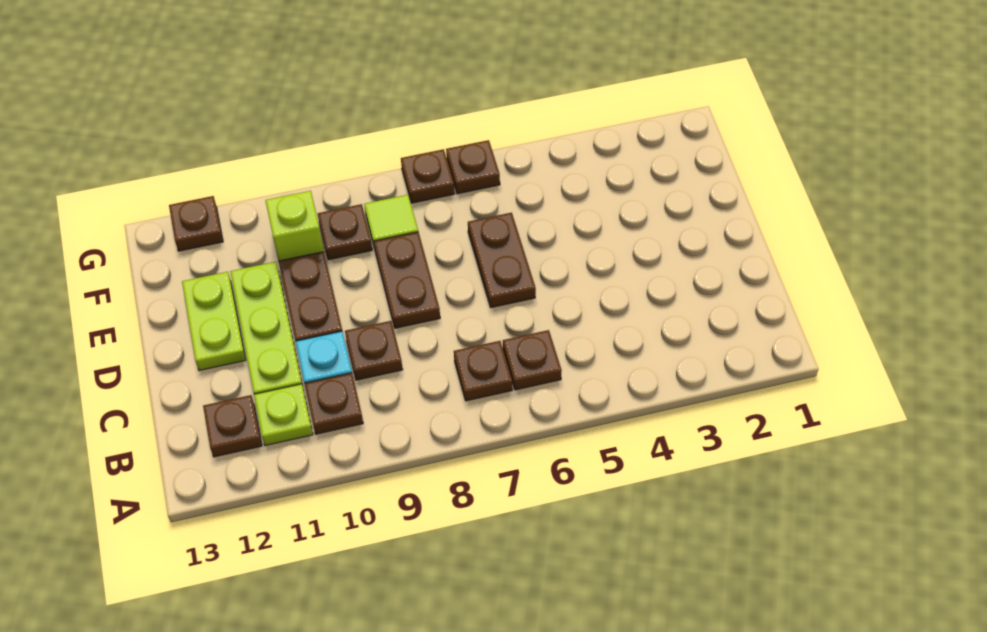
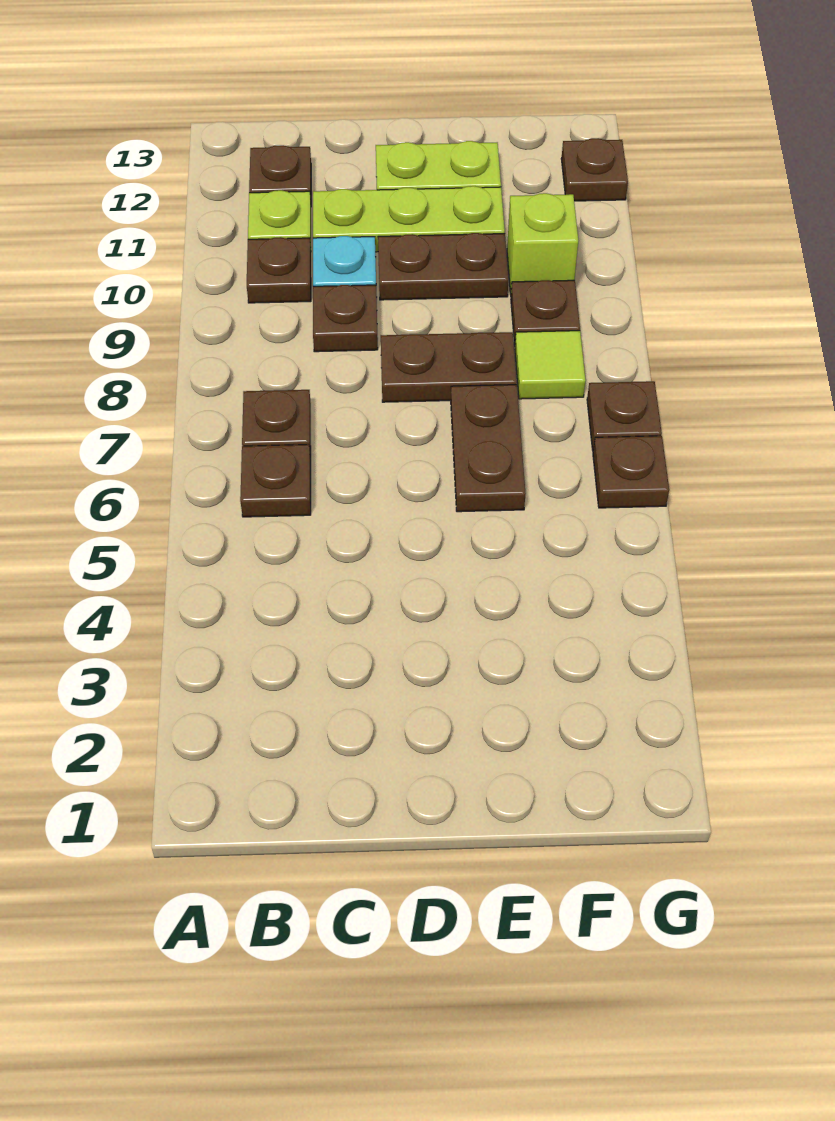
brown plate D6:E6 level 1 -> brown plate E6:E7 level 1

